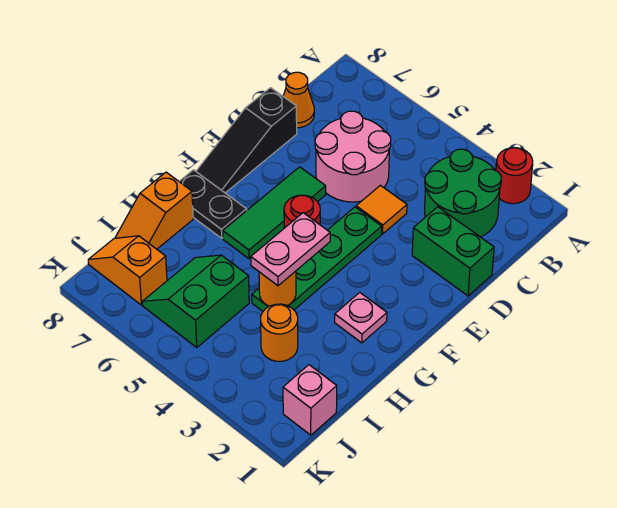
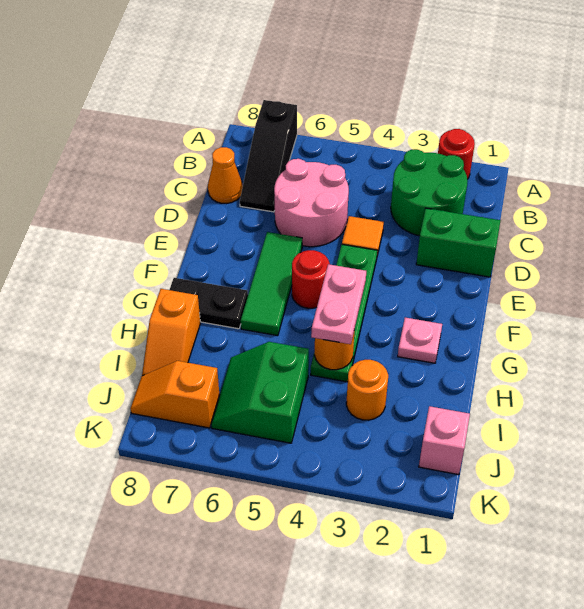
black slope D8:F8 level 1 top D -> black slope A7:C7 level 1 top A

